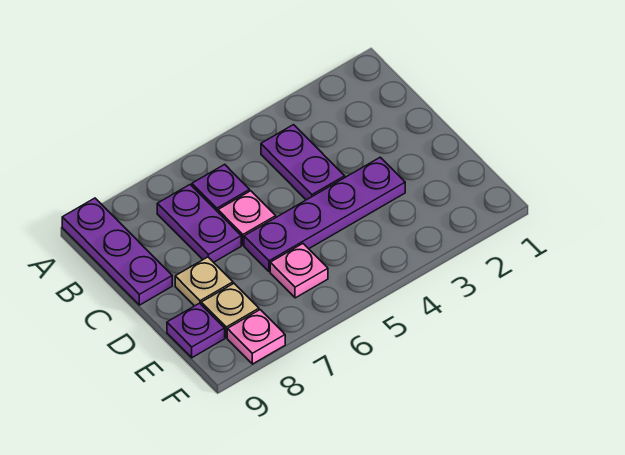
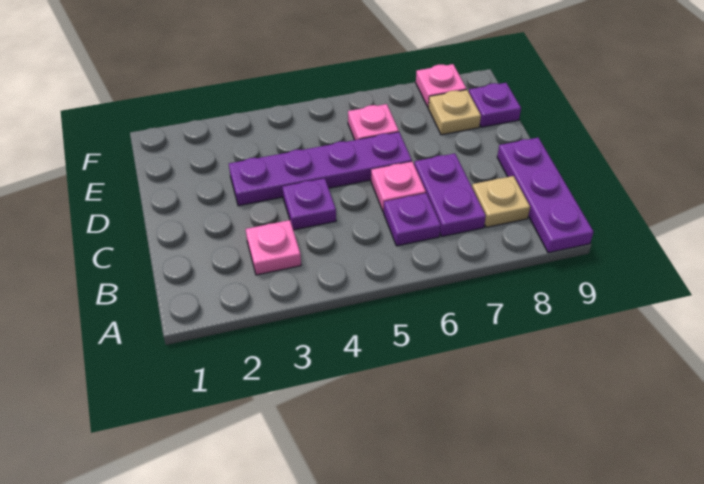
none -> pink plate B3 level 1
purple plate B4:C4 level 1 -> purple plate C4 level 1
tan plate D8 level 1 -> tan plate B8 level 1

